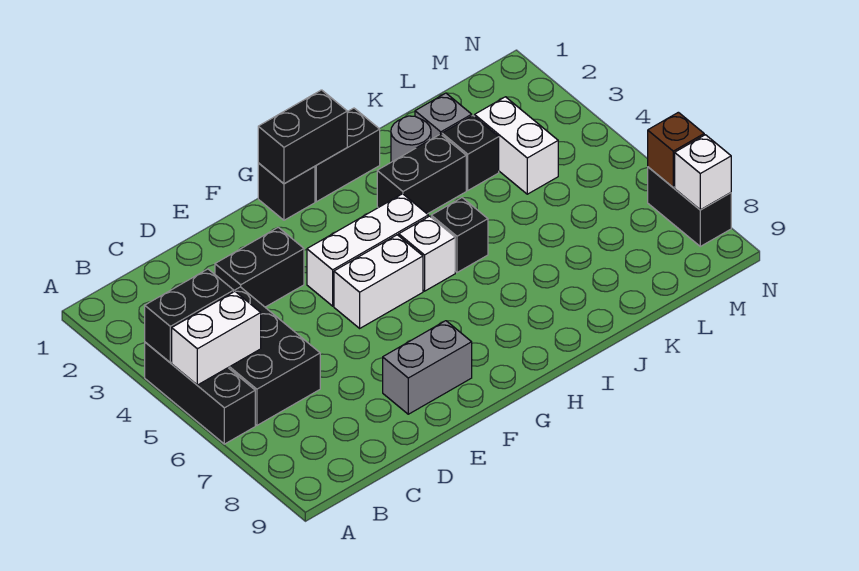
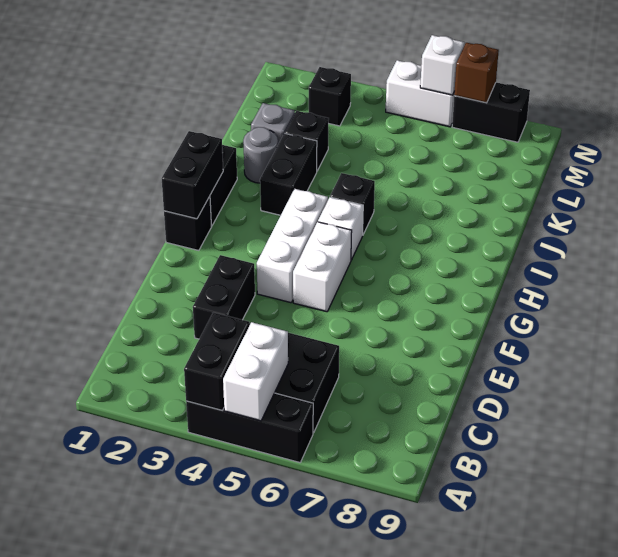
grey brick E8:F8 level 1 -> none
white brick L3:L4 level 1 -> white brick N5:N6 level 1
none -> black brick M3 level 1
white brick N8 level 2 -> white brick N6 level 2

